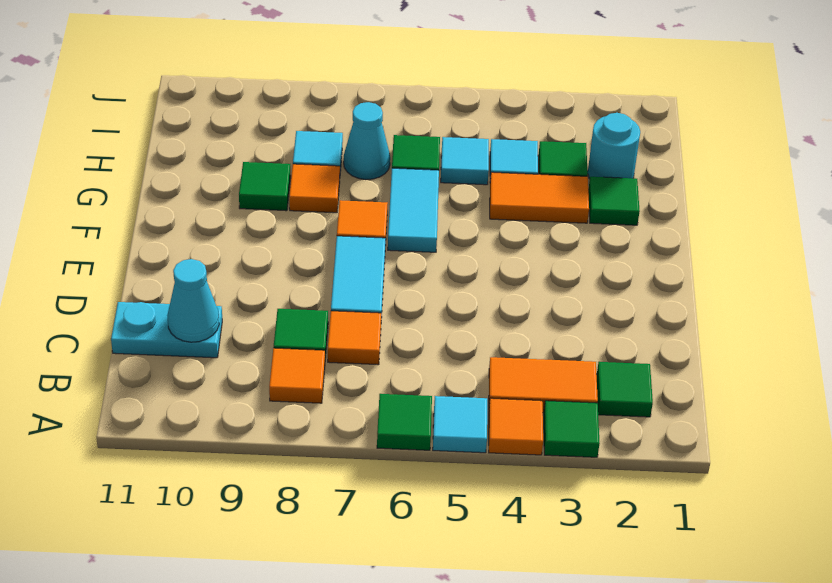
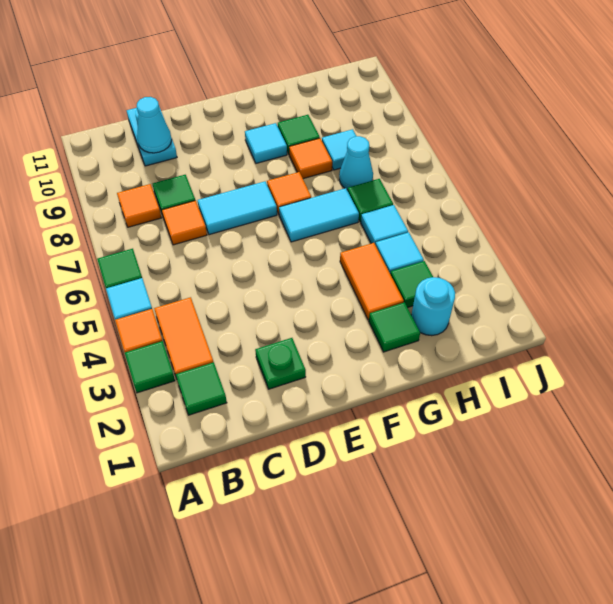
none -> green plate D2 level 1
none -> cyan tile F9 level 1

